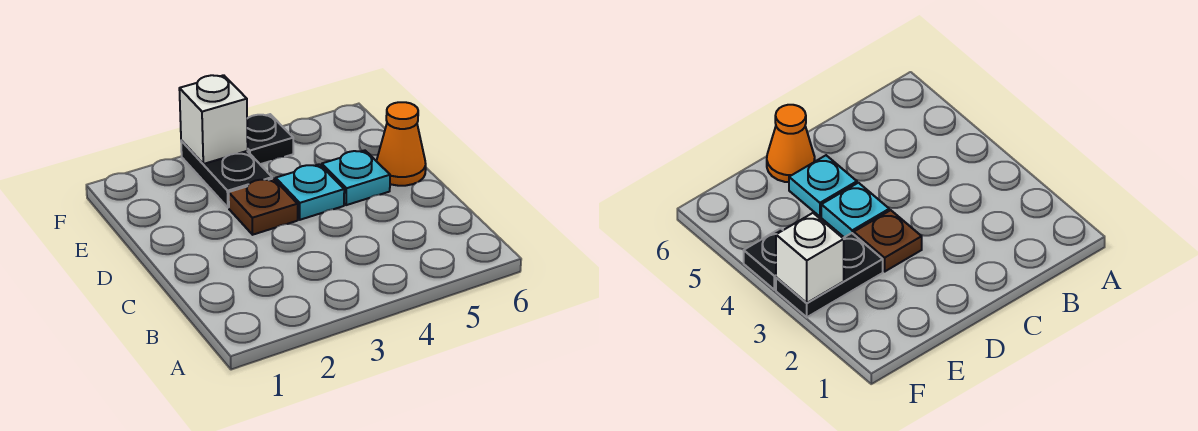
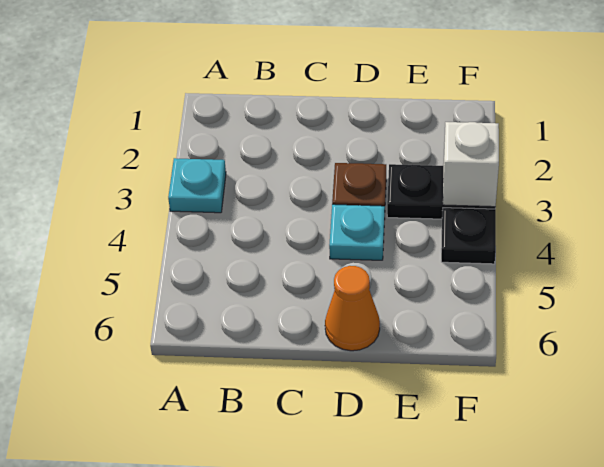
cyan plate D5 level 1 -> cyan plate A3 level 1

